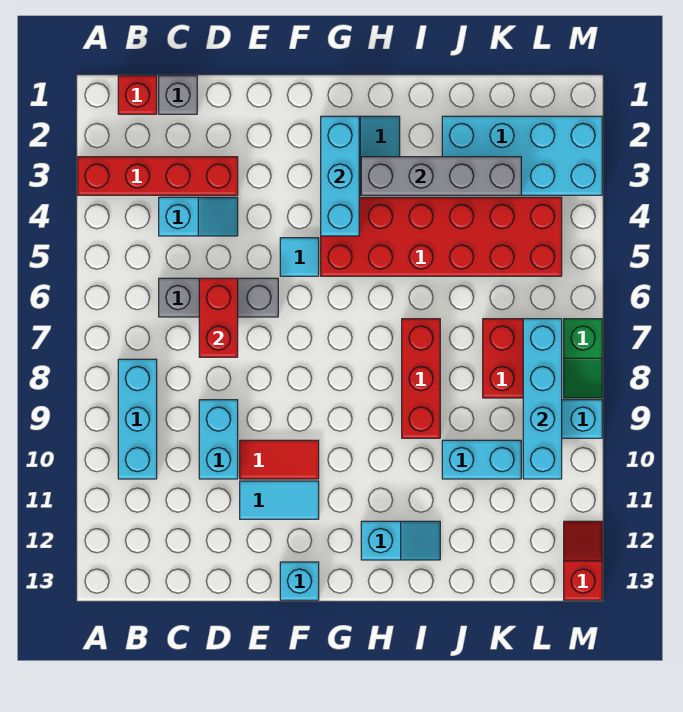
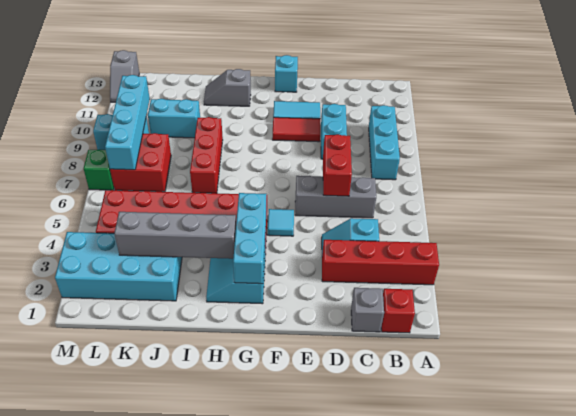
cyan slope H12:I12 level 1 top H -> grey slope H12:I12 level 1 top H
red slope M12:M13 level 1 top 13 -> grey slope M12:M13 level 1 top 13

